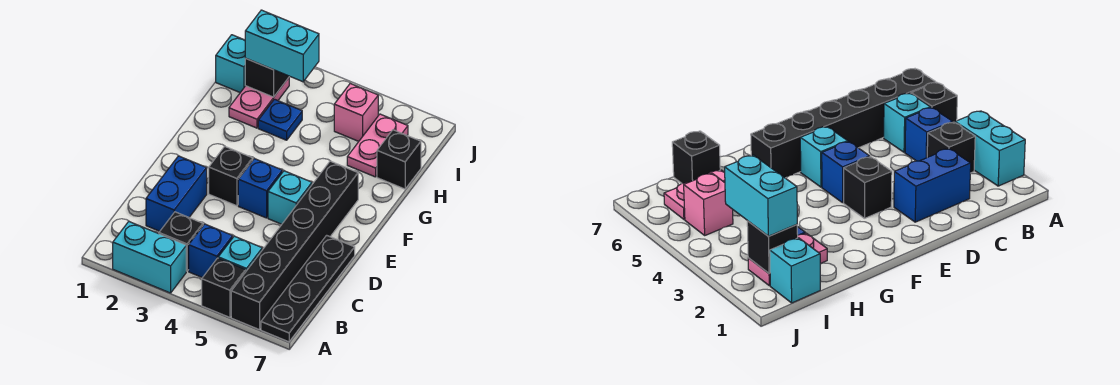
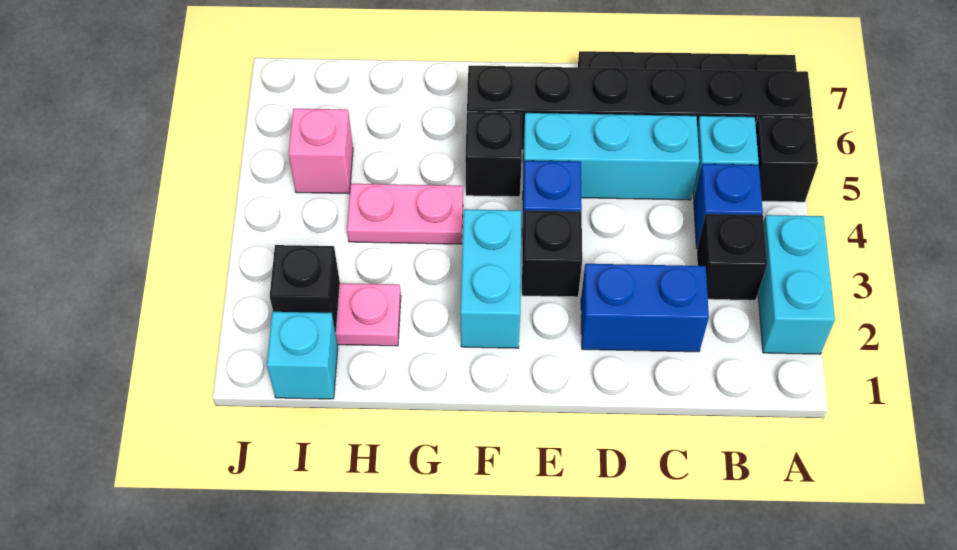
cyan brick E5 level 1 -> cyan brick C5:E5 level 1
blue plate H3 level 1 -> none
pink plate H6:I6 level 1 -> pink plate G4:H4 level 1
black brick H7 level 1 -> black brick F5 level 1
cyan brick I2:I3 level 3 -> cyan brick F2:F3 level 1

